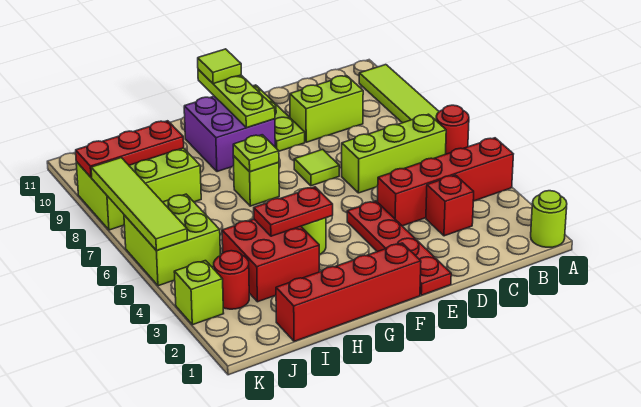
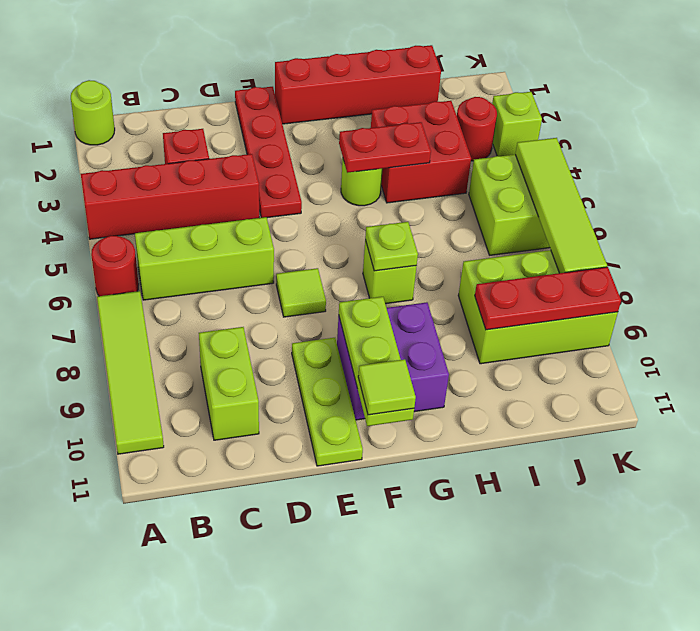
lime brick C9:D9 level 1 -> lime brick C9:C10 level 1

